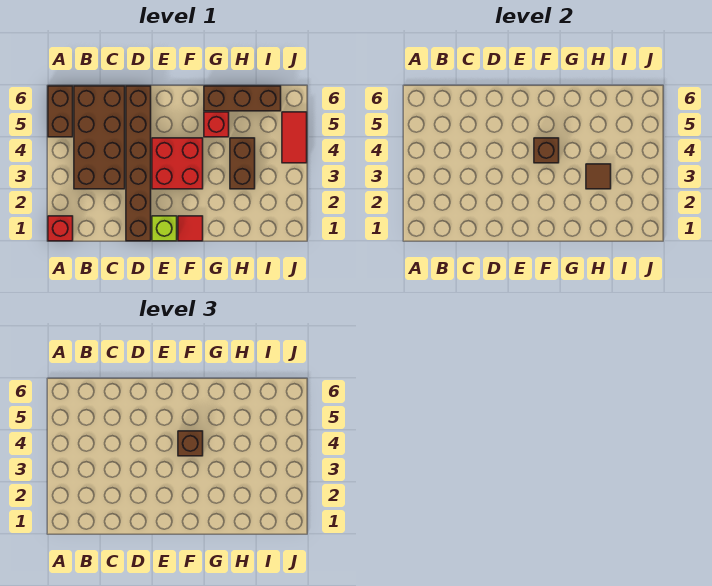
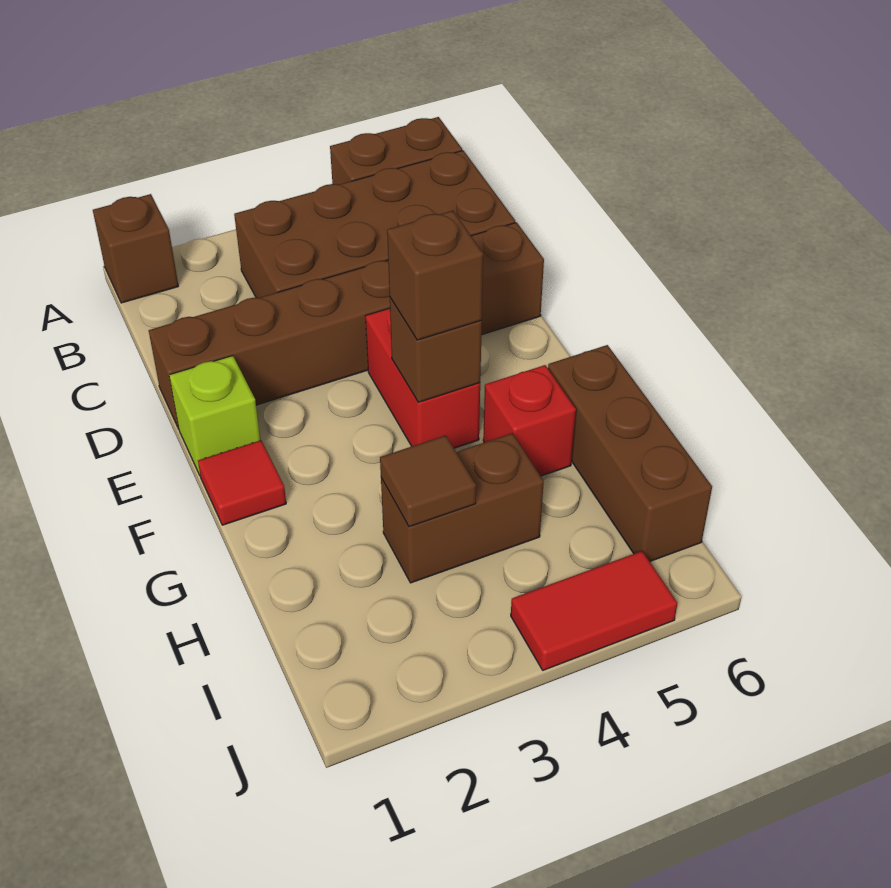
red brick A1 level 1 -> brown brick A1 level 1
red brick E3:F4 level 1 -> red brick E4:F4 level 1

